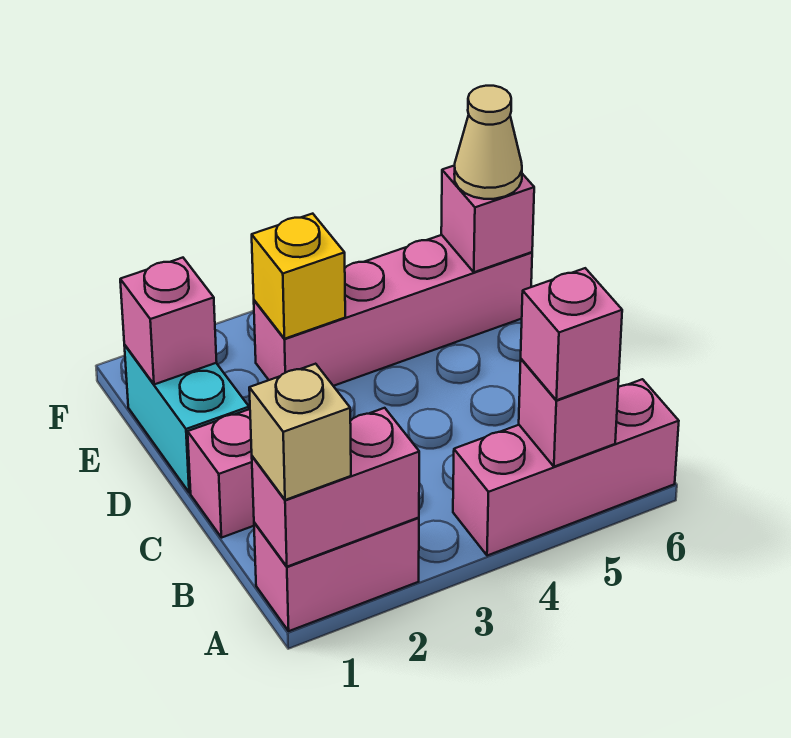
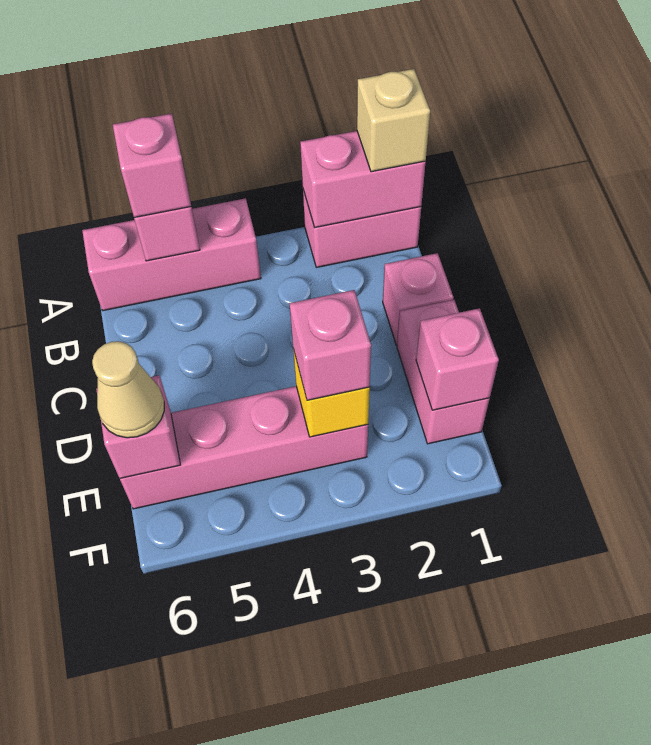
cyan brick D1:E1 level 1 -> pink brick D1:E1 level 1
none -> pink brick E3 level 3

